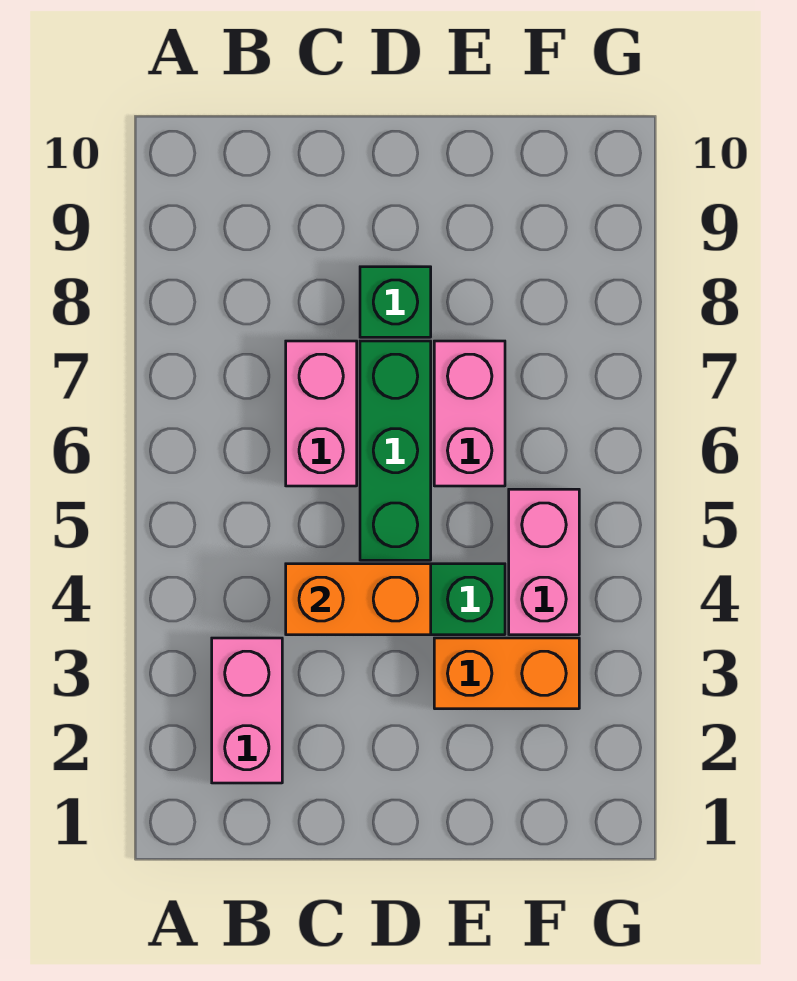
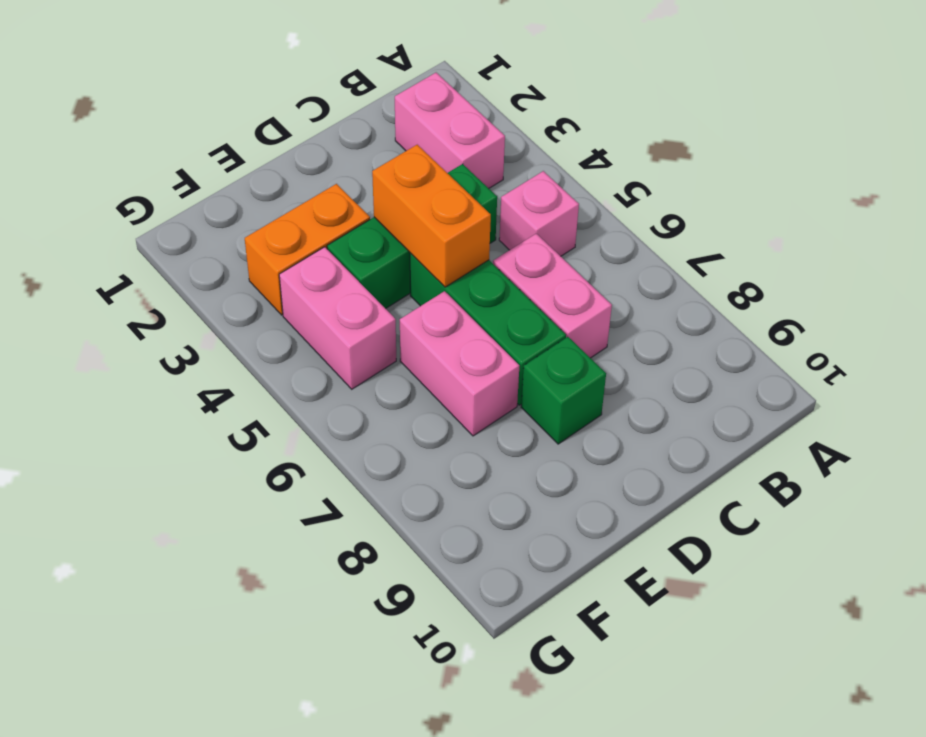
none -> pink brick B5 level 1
orange brick C4:D4 level 2 -> orange brick D4:D5 level 2

